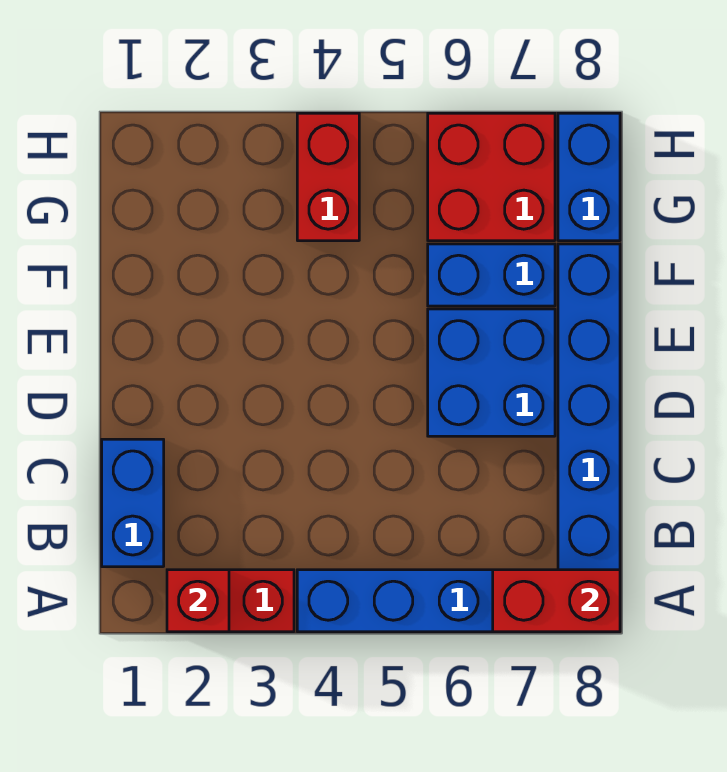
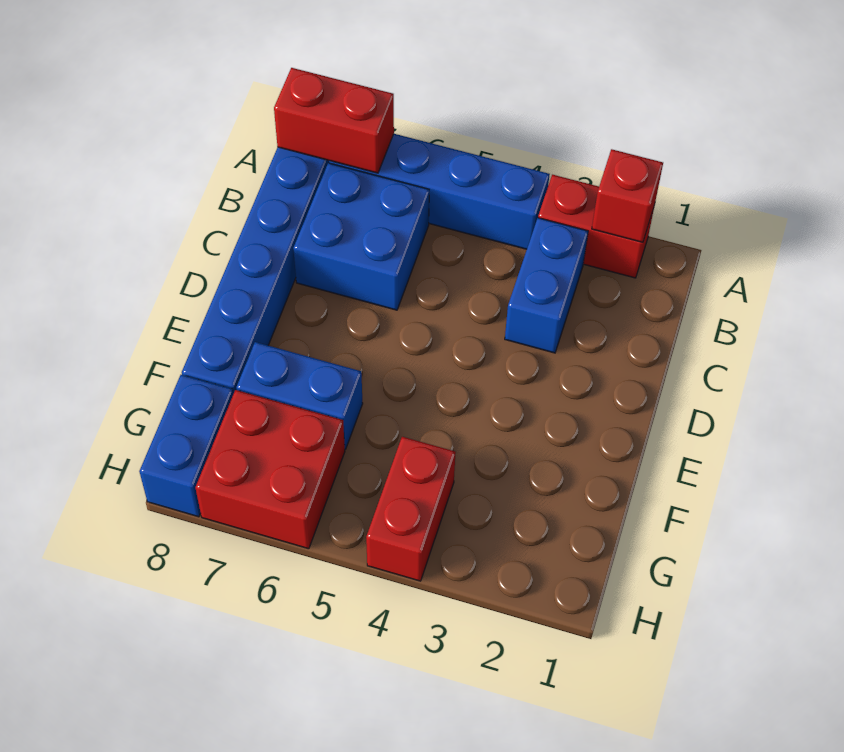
blue brick B1:C1 level 1 -> blue brick B3:C3 level 1
blue brick D6:E7 level 1 -> blue brick B6:C7 level 1

